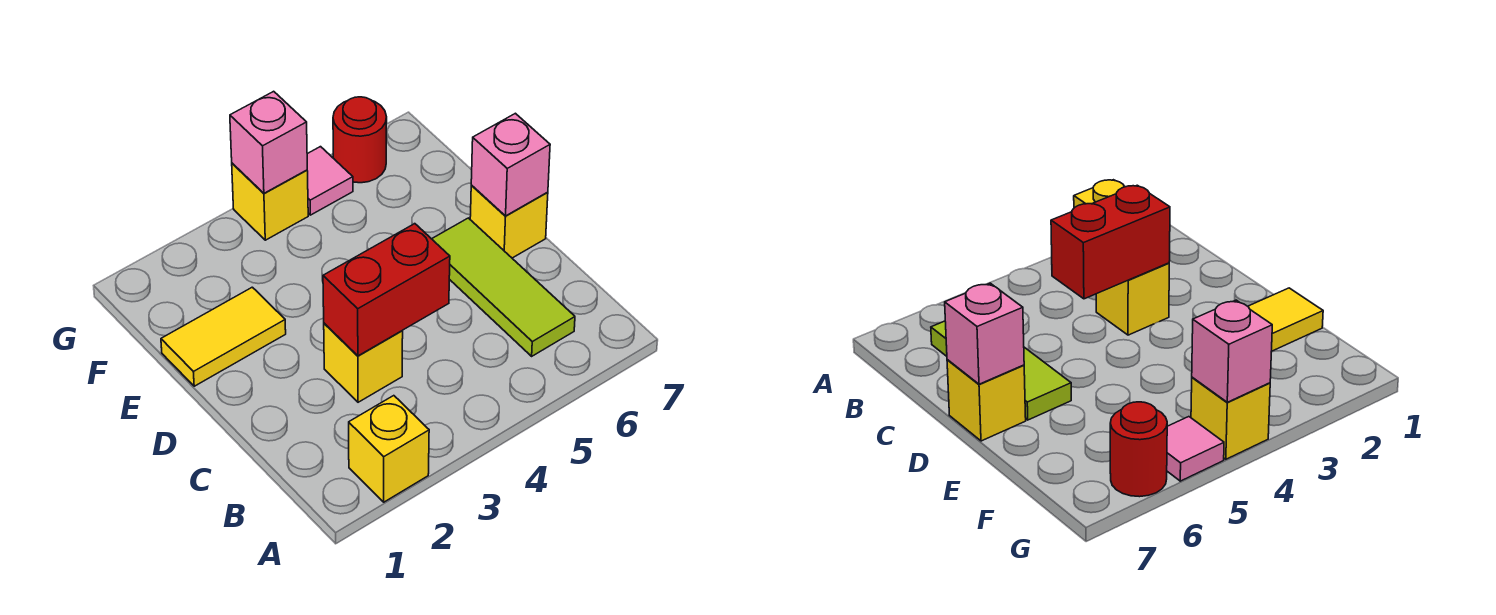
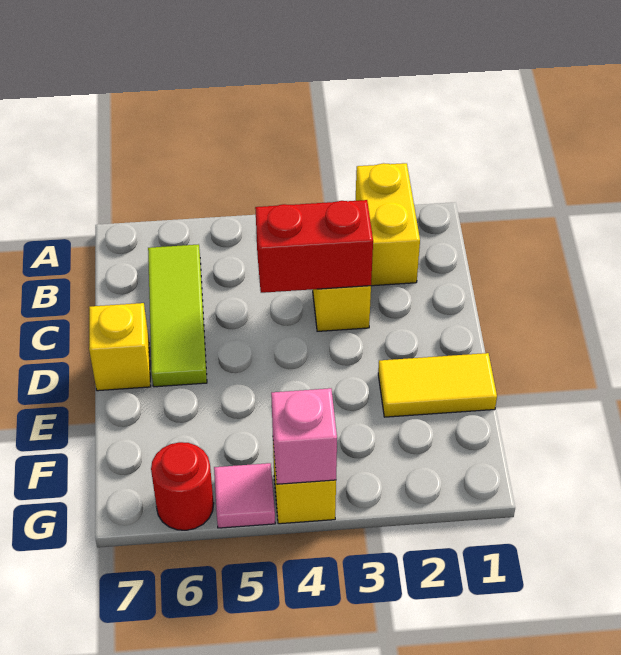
yellow brick A2 level 1 -> yellow brick A2:B2 level 1
pink brick D7 level 2 -> none

